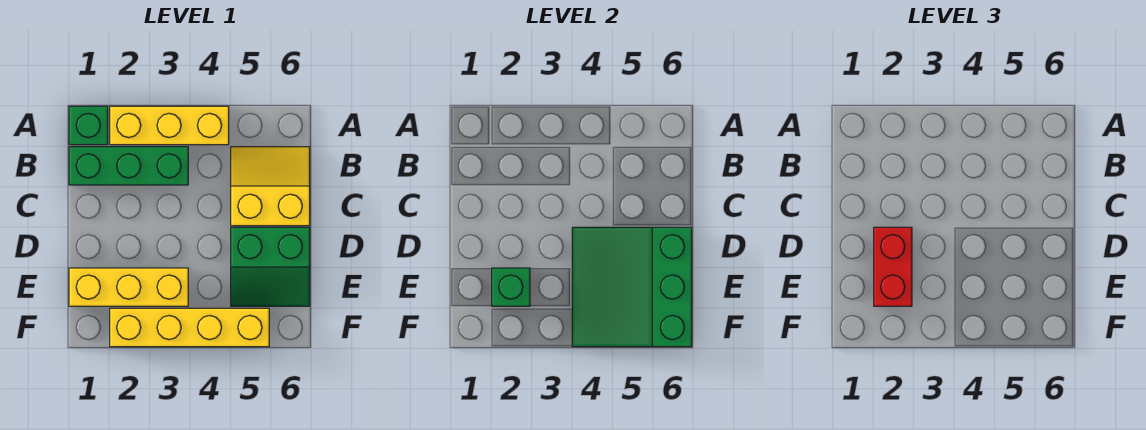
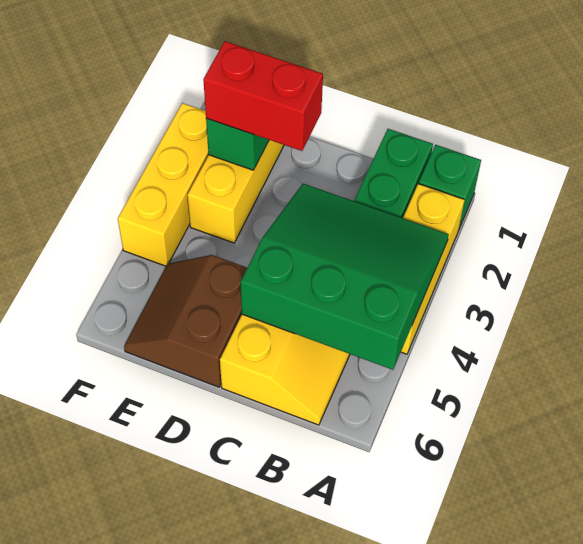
green slope D4:F6 level 2 top 6 -> green slope A3:C5 level 2 top 5
green slope D5:E6 level 1 top D -> brown slope D5:E6 level 1 top D
yellow brick F2:F5 level 1 -> yellow brick F2:F4 level 1

